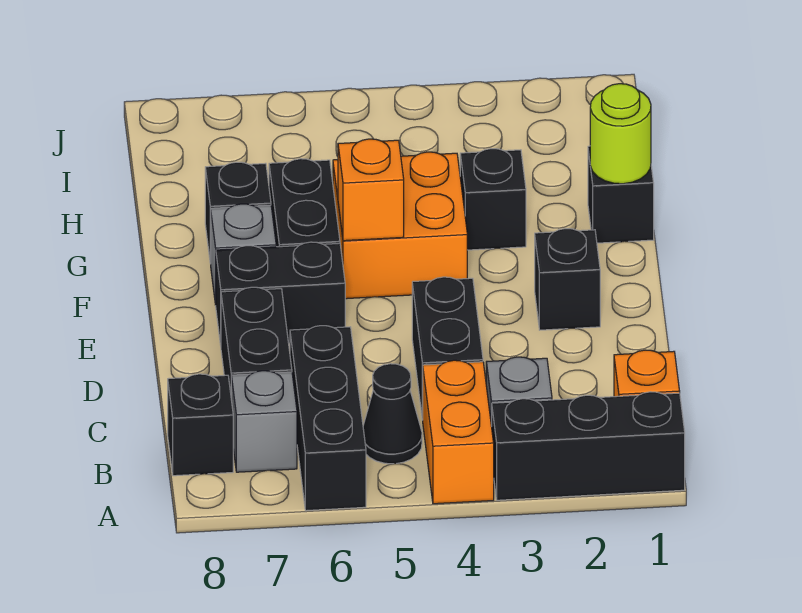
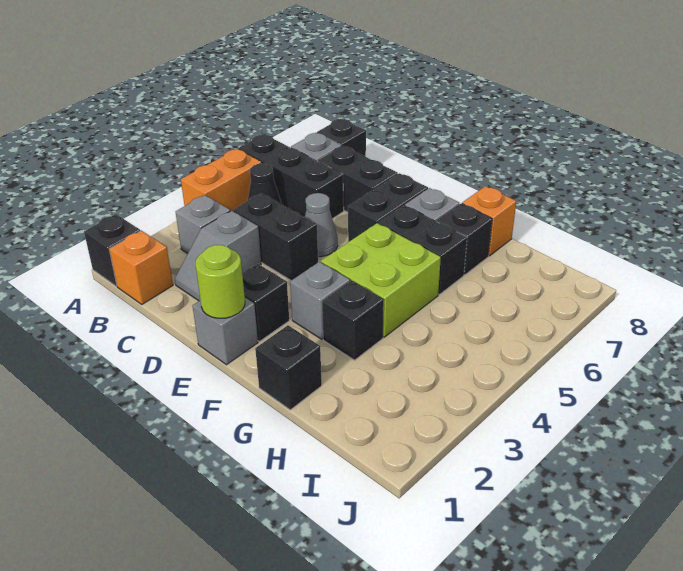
black brick A1:A3 level 1 -> black brick A1 level 1
orange brick A4:B4 level 1 -> orange brick A4:A5 level 1
none -> grey slope C2:C3 level 1 top 3
none -> grey cone D5 level 1
none -> grey brick E1 level 1
none -> grey brick F3 level 1
orange brick F4:G5 level 1 -> lime brick F4:G5 level 1
orange brick F5 level 2 -> orange brick G8 level 1
lime round brick G1 level 2 -> lime round brick E1 level 2

